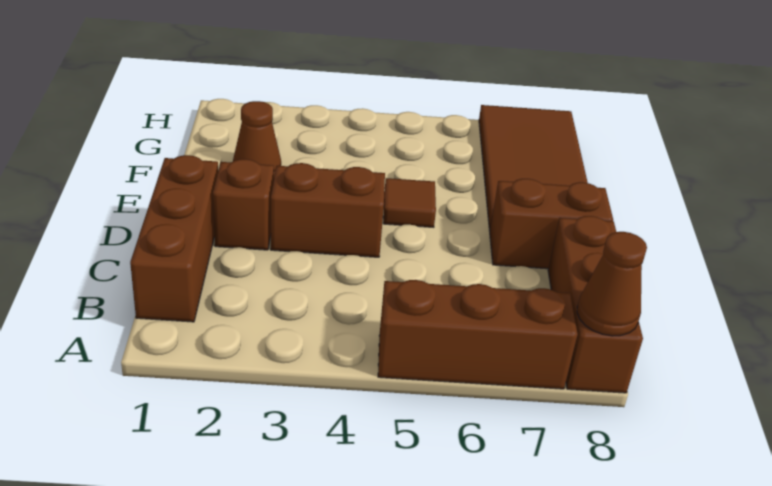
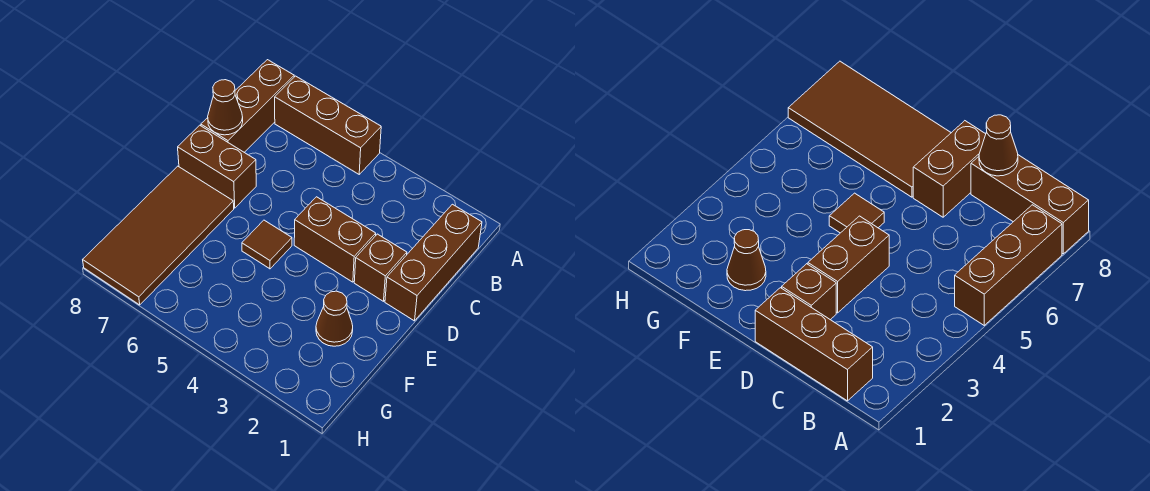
brown cone A8 level 2 -> brown cone C8 level 2

